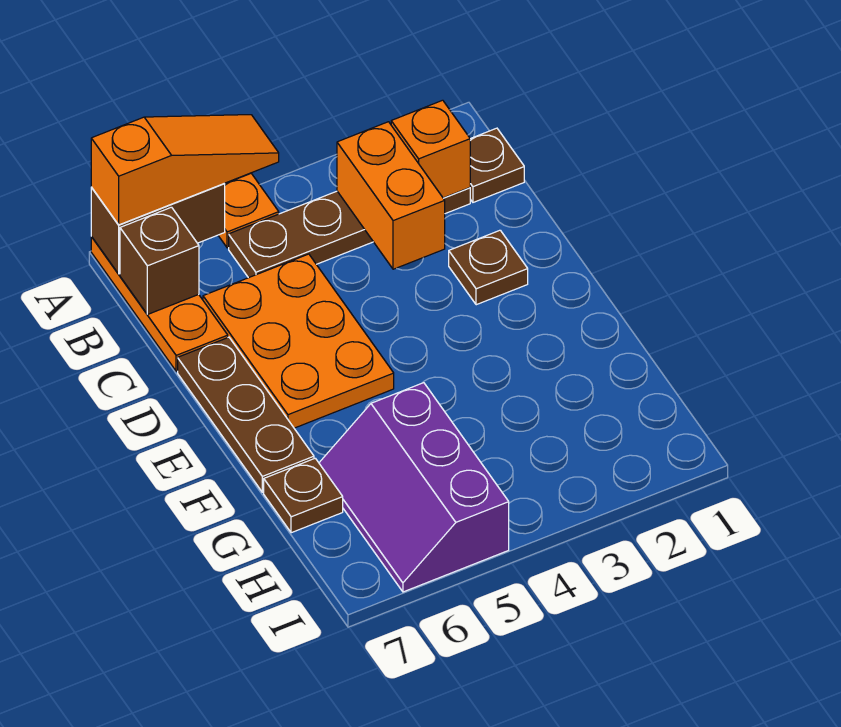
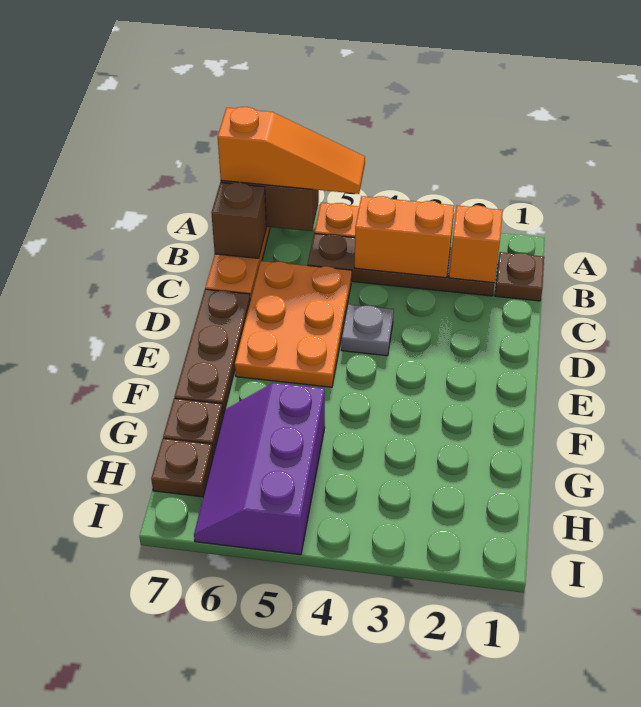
orange brick B3:C3 level 2 -> orange brick B3:B4 level 2
brown plate D2 level 1 -> brown plate H7 level 1
none -> grey plate D4 level 1

